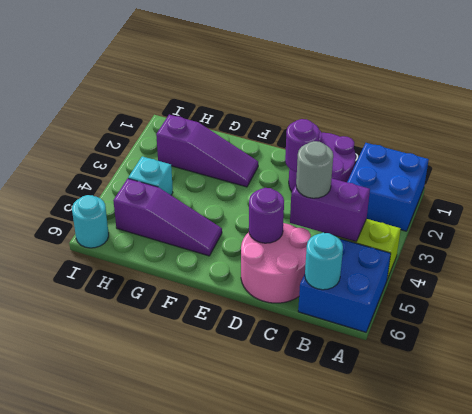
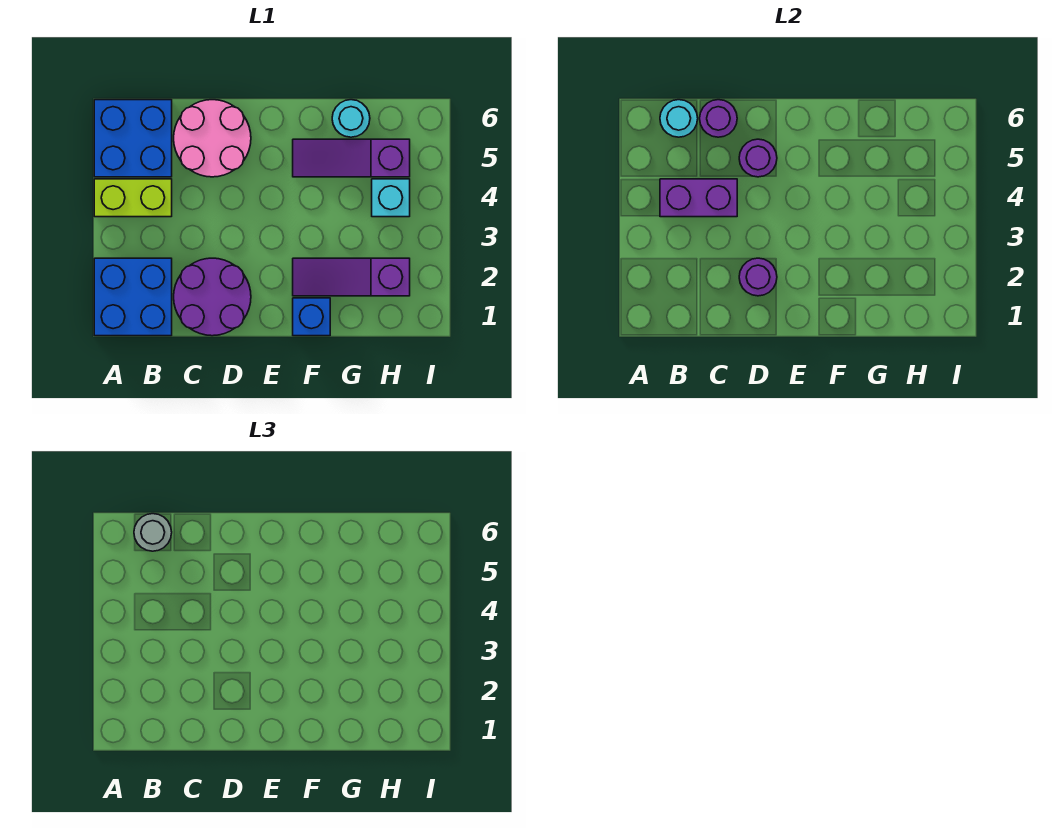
grey round brick C4 level 3 -> grey round brick B6 level 3
none -> purple round brick C6 level 2
none -> blue brick F1 level 1
cyan round brick I6 level 1 -> cyan round brick G6 level 1

